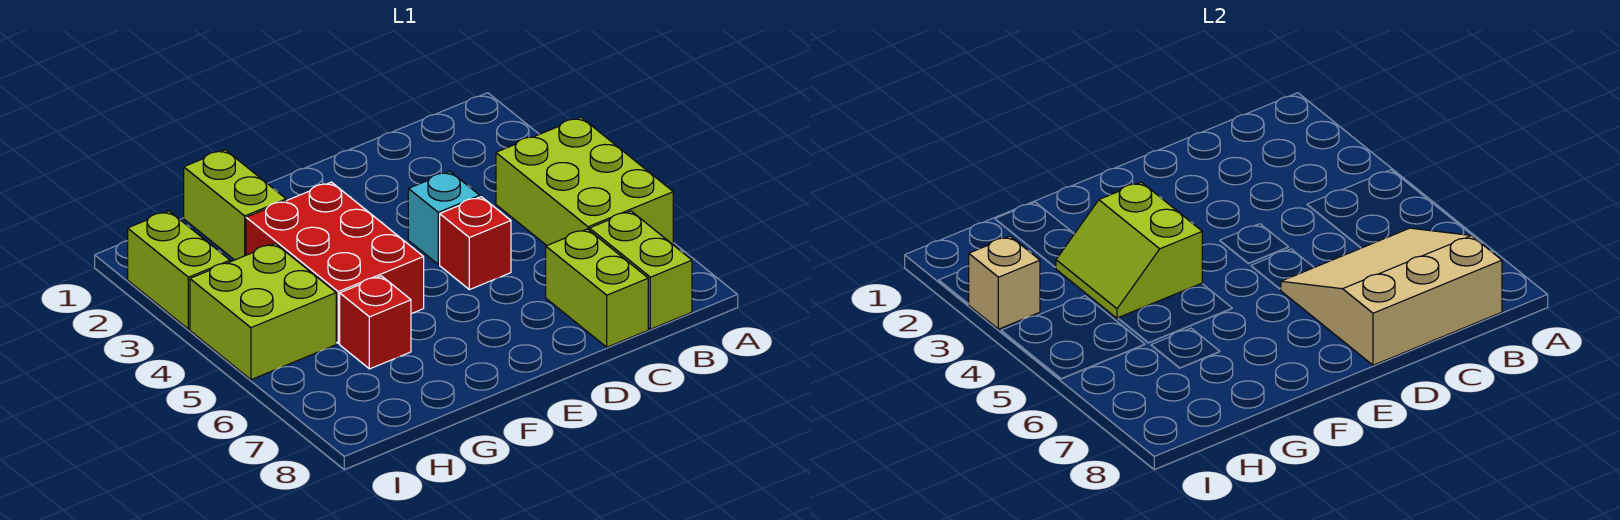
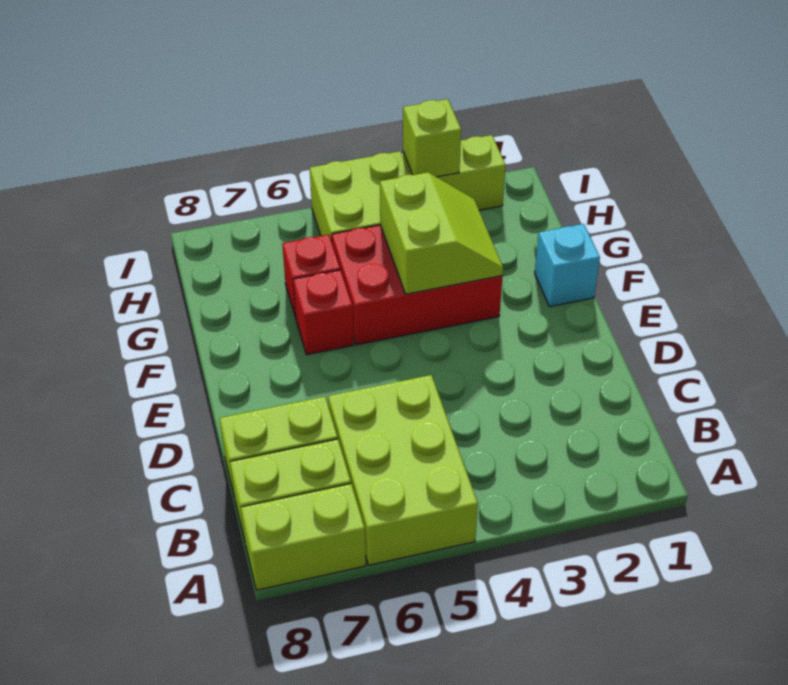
lime brick A4:B6 level 1 -> lime brick A5:C6 level 1
tan slope B6:D8 level 2 top 8 -> none
cyan brick D4 level 1 -> cyan brick F1 level 1
red brick D5 level 1 -> red brick F6 level 1
lime slope F3:G4 level 2 top F -> lime slope F3:G4 level 2 top 4
lime brick G1:G2 level 1 -> lime brick A7:A8 level 1
tan brick I3 level 2 -> lime brick I3 level 2

